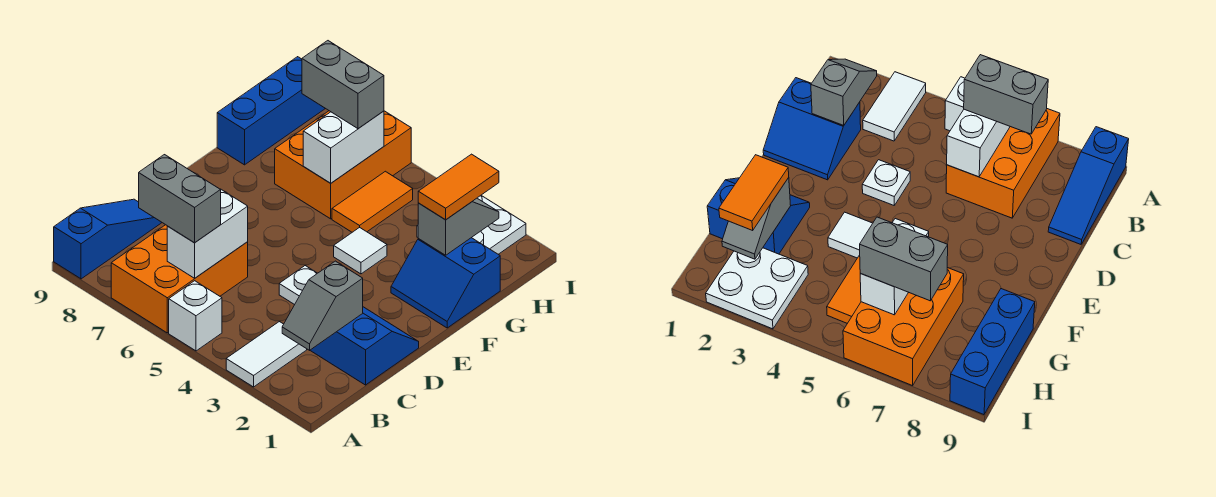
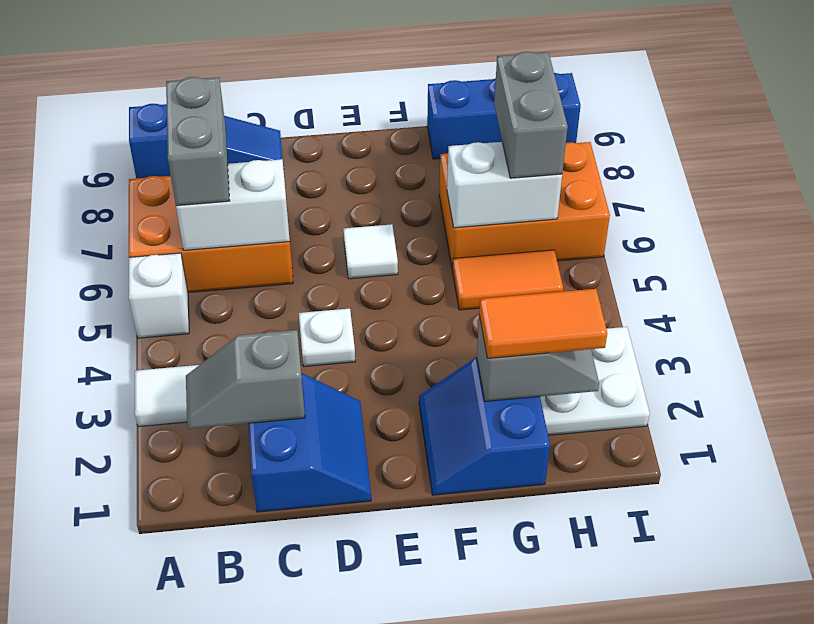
white tile F4 level 1 -> white tile E6 level 1

